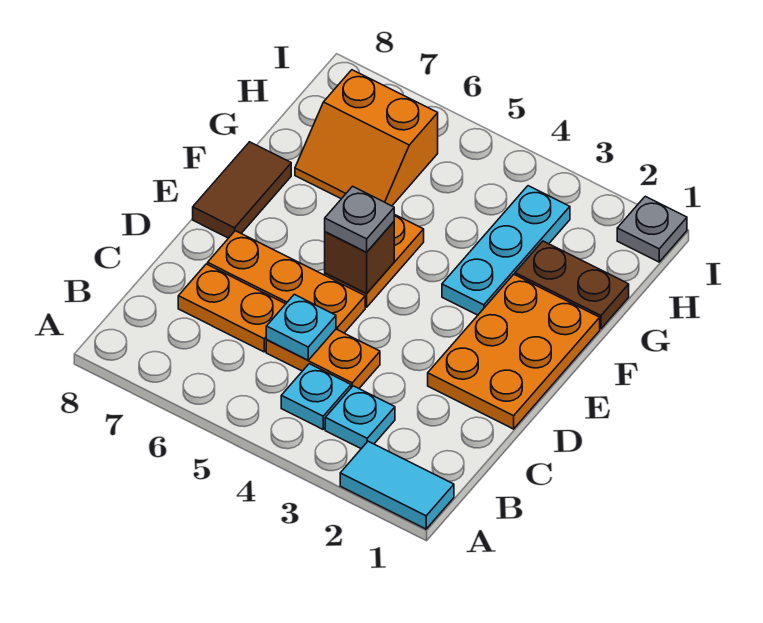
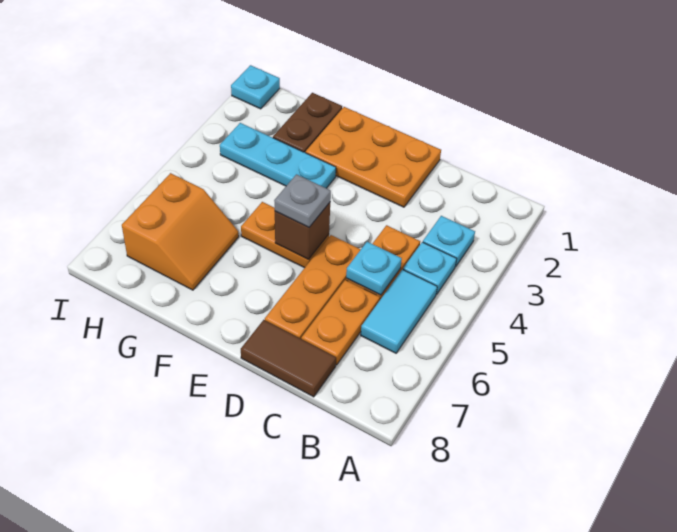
cyan tile A1:A2 level 1 -> cyan tile B5:B6 level 1
brown tile E8:F8 level 1 -> brown tile C8:D8 level 1
grey plate I1 level 1 -> cyan plate I1 level 1

